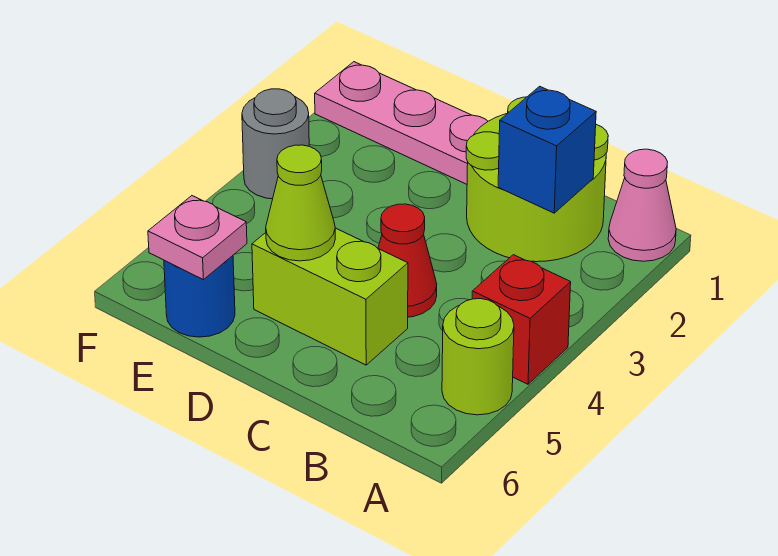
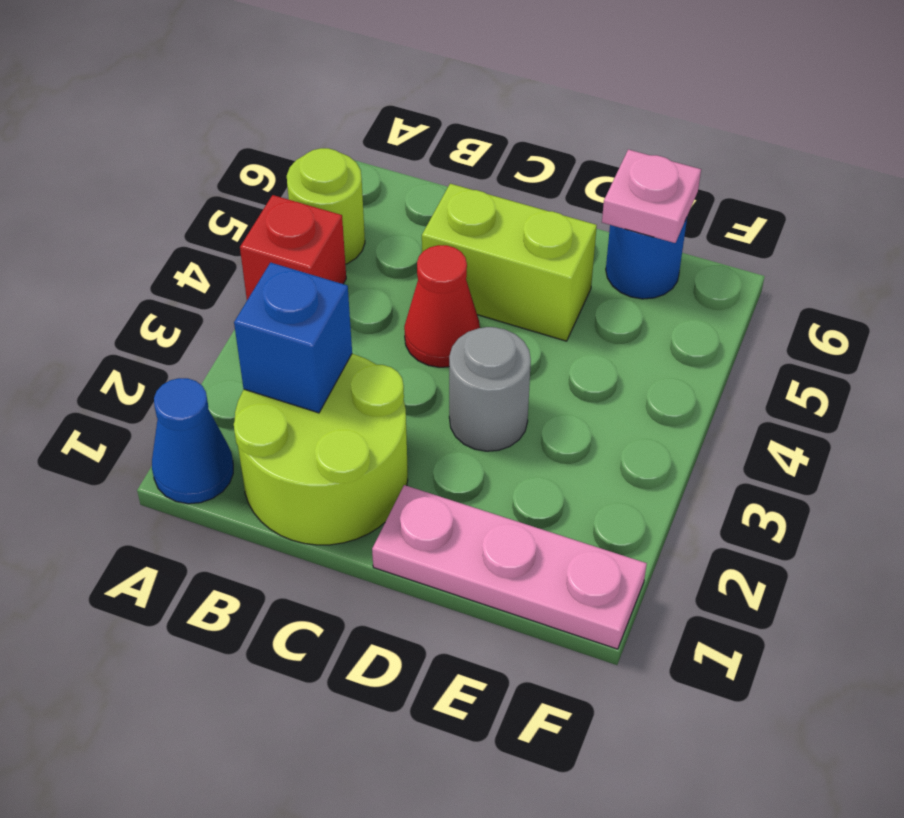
pink cone A1 level 1 -> blue cone A1 level 1
lime cone D5 level 2 -> none
grey round brick F3 level 1 -> grey round brick D3 level 1

